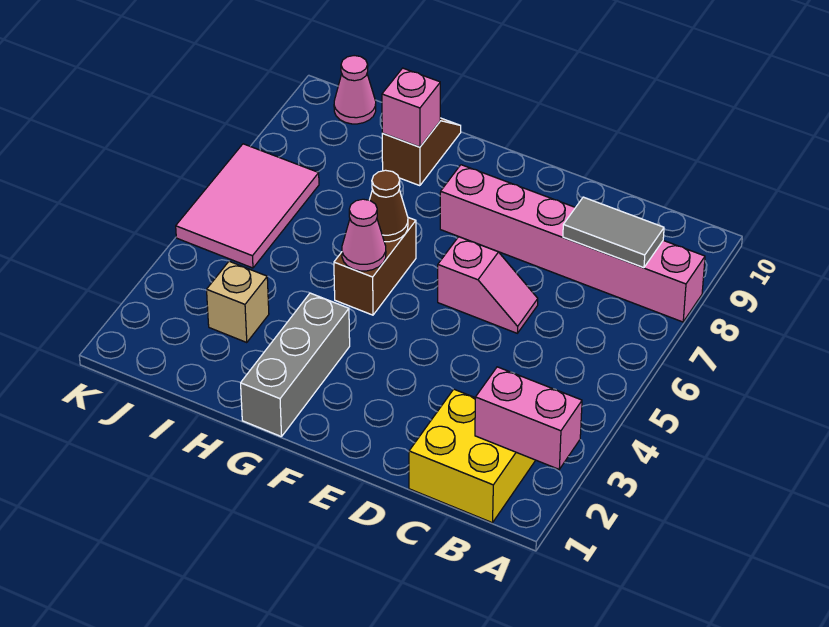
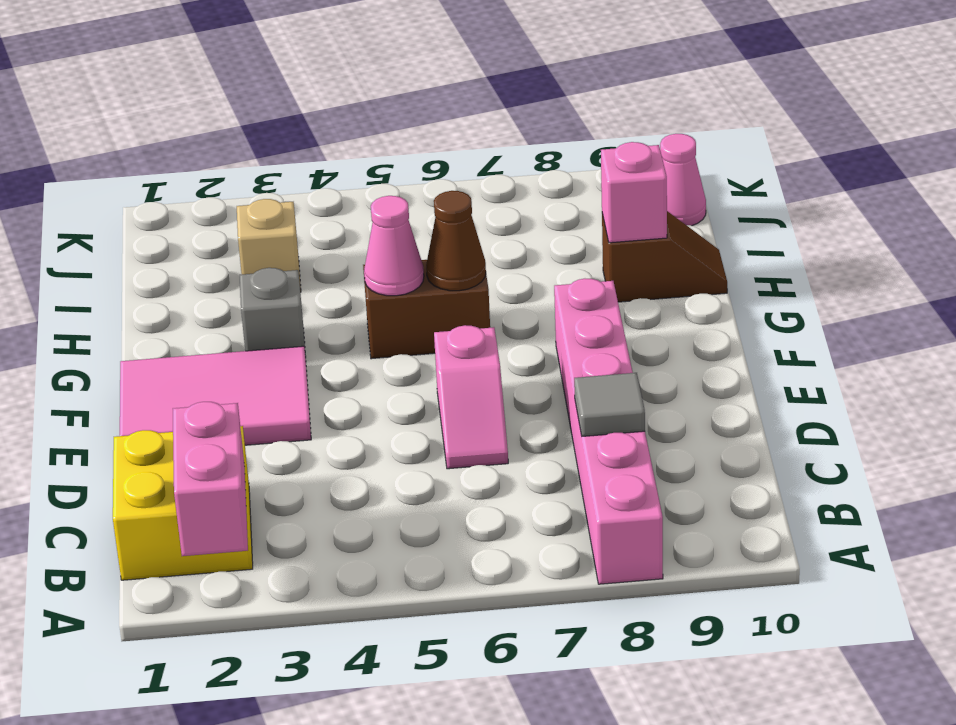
grey tile B8:C8 level 2 -> grey tile C8 level 2
grey brick G1:G3 level 1 -> grey brick G3 level 1
pink tile J5:K7 level 1 -> pink tile E1:F3 level 1

